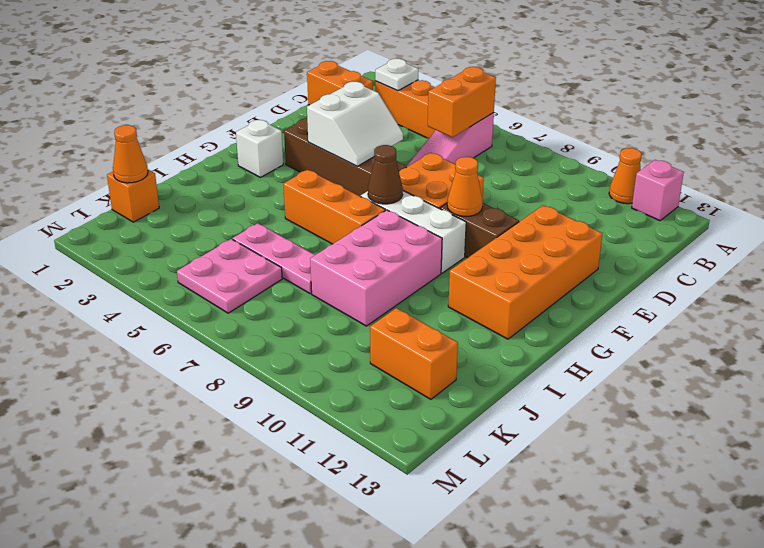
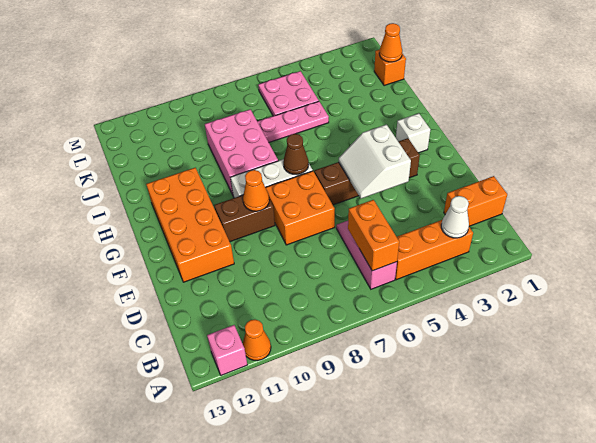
white plate B3 level 2 -> white cone B3 level 2
orange brick H5:H7 level 1 -> none
orange brick K11:K12 level 1 -> none

